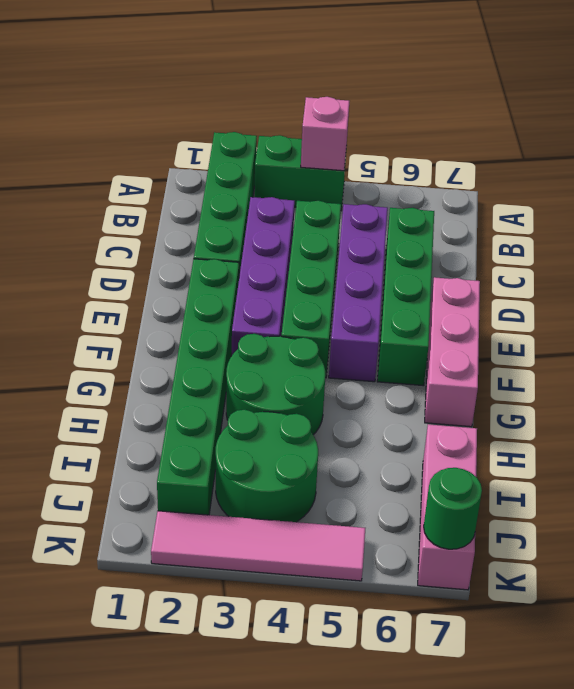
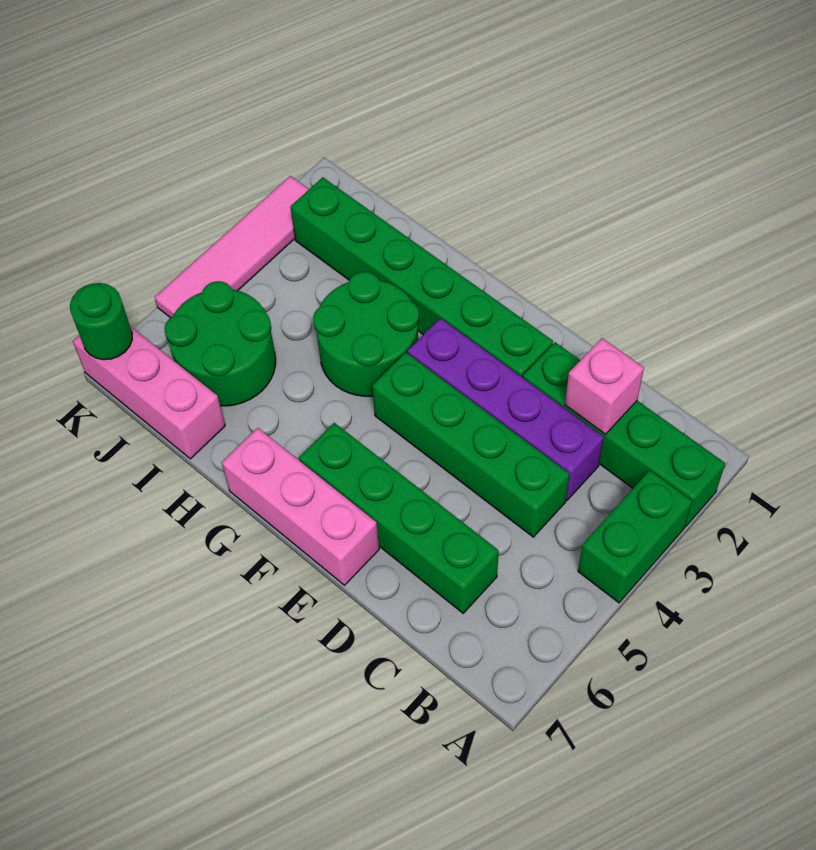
pink brick A4 level 2 -> pink brick C2 level 2
purple brick C5:F5 level 1 -> none
green round brick I3:J4 level 1 -> green round brick I5:J6 level 1

